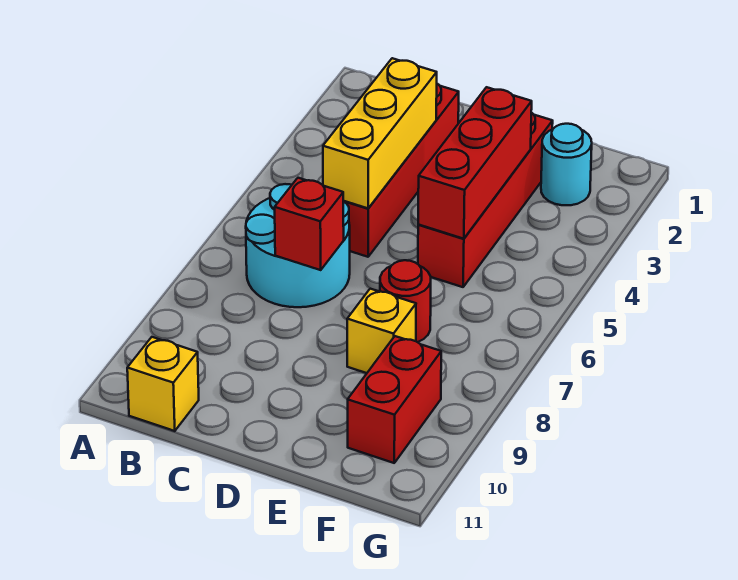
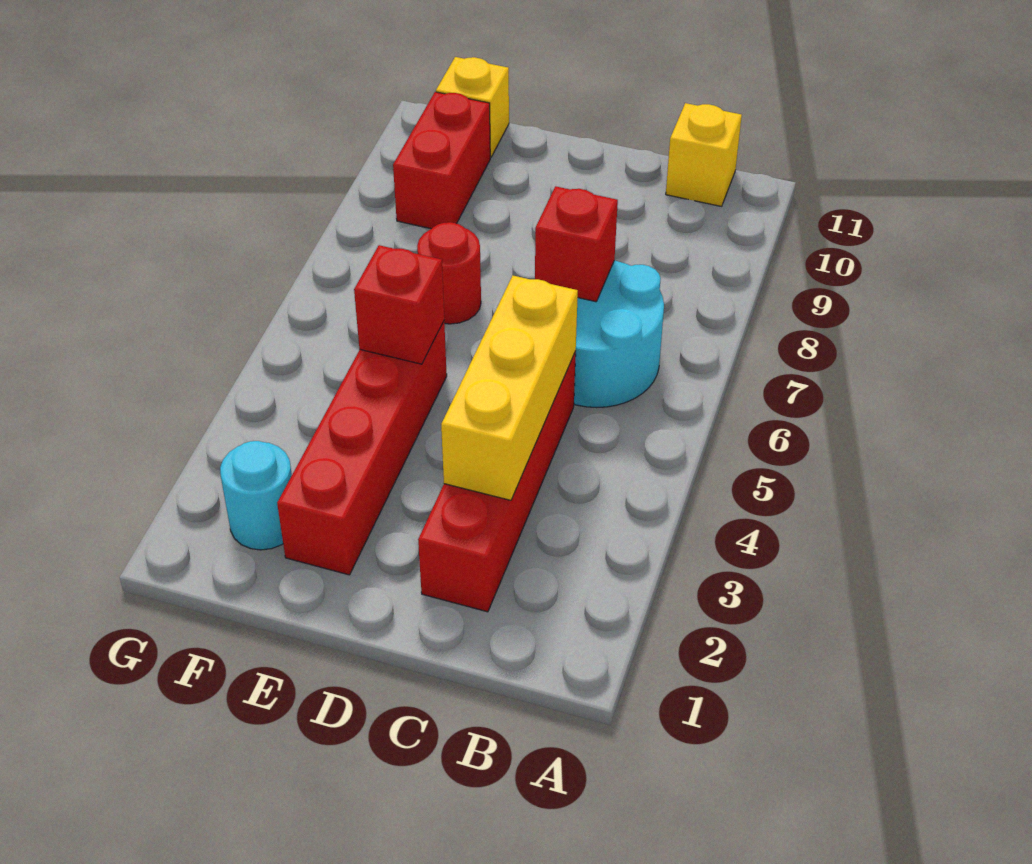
red brick E3:E5 level 2 -> red brick E5 level 2
yellow brick E8 level 1 -> yellow brick F11 level 1

